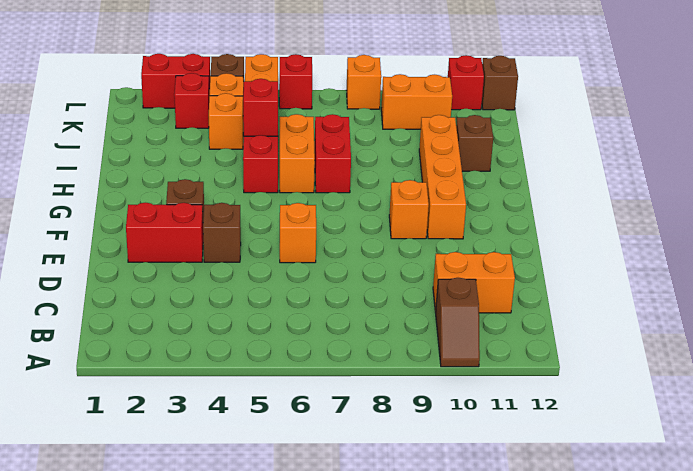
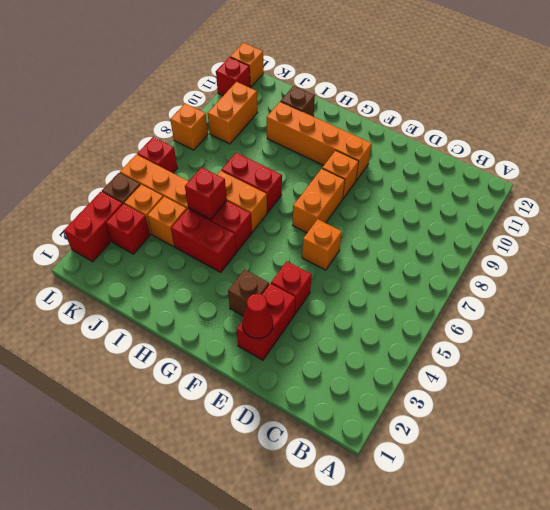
brown slope A10:B10 level 1 top B -> none
orange brick C10:C11 level 1 -> orange brick F7:F8 level 1
none -> red cone E2 level 2
brown brick E4 level 1 -> red brick E4 level 1
none -> red brick H4:I4 level 1
brown brick L12 level 1 -> orange brick L12 level 1

